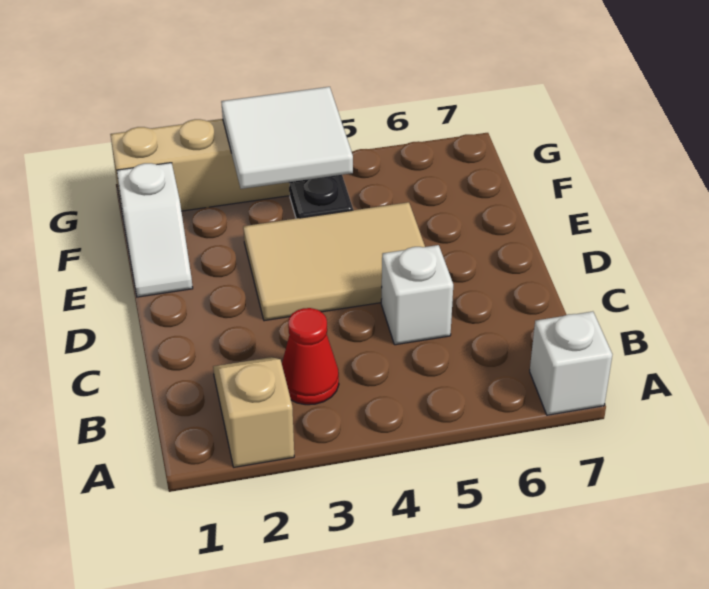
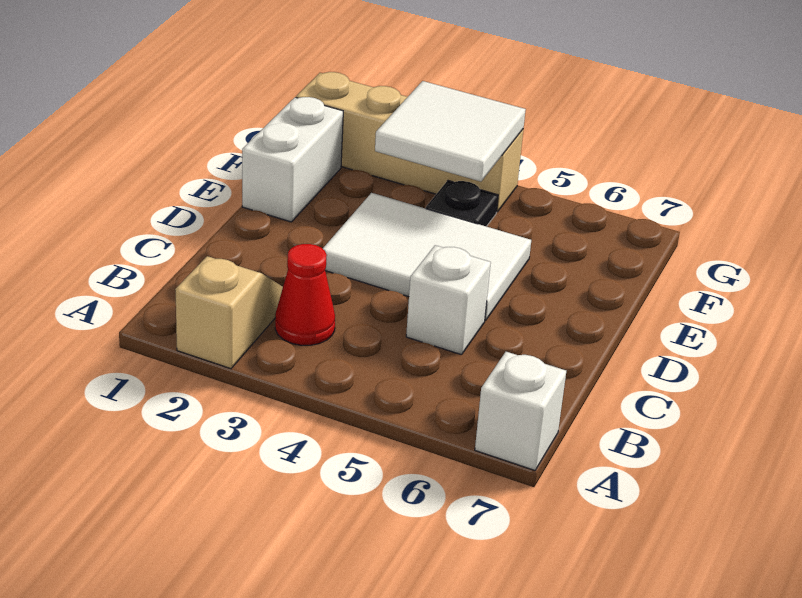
tan tile D3:E5 level 1 -> white tile D3:E5 level 1
white slope E1:F1 level 1 top F -> white brick E1:F1 level 1

